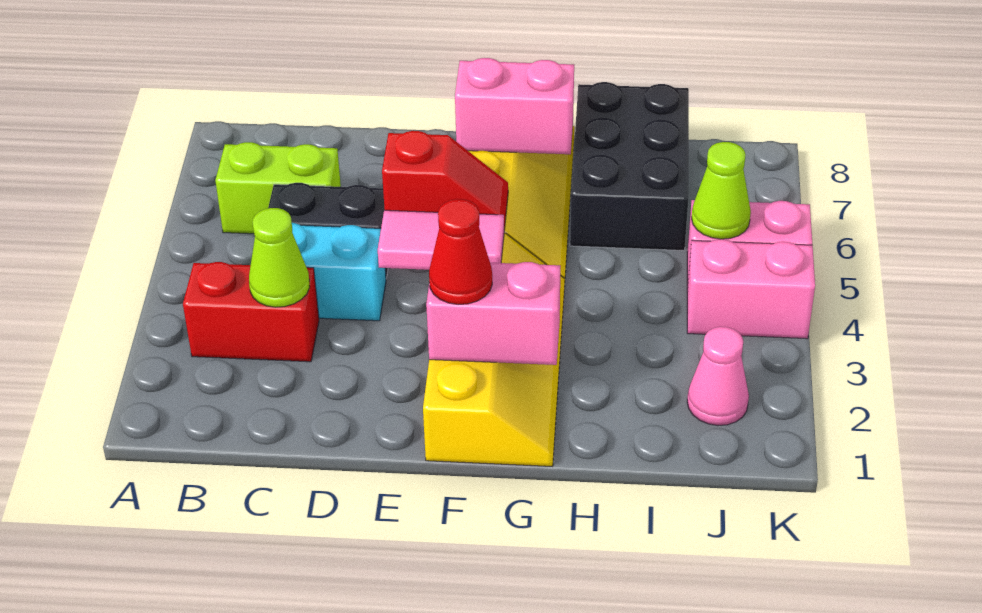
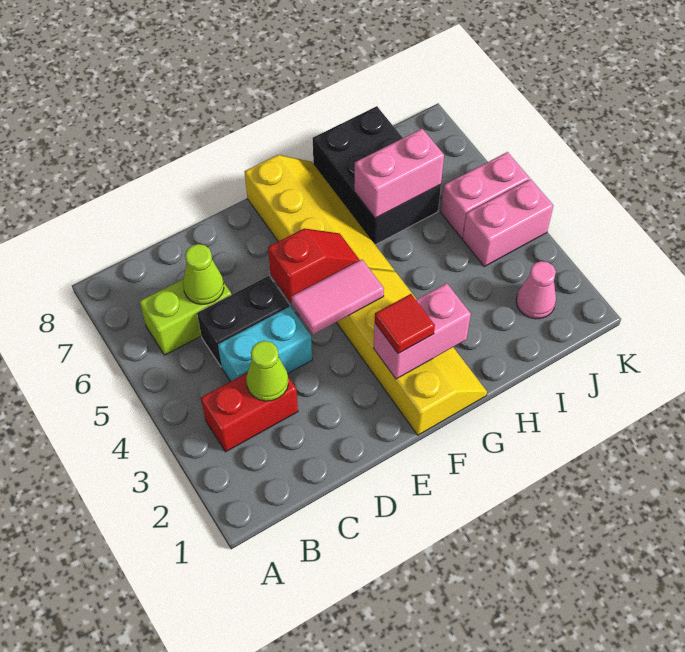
red cone F2 level 3 -> red tile F2 level 3
pink brick F7:G7 level 2 -> pink brick H6:I6 level 2
lime cone J5 level 2 -> lime cone C6 level 2

